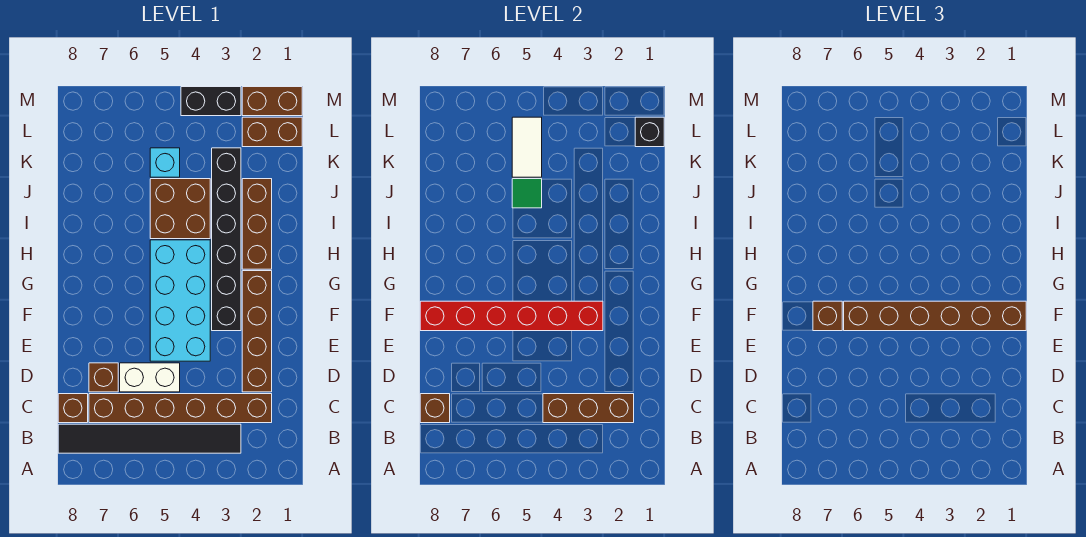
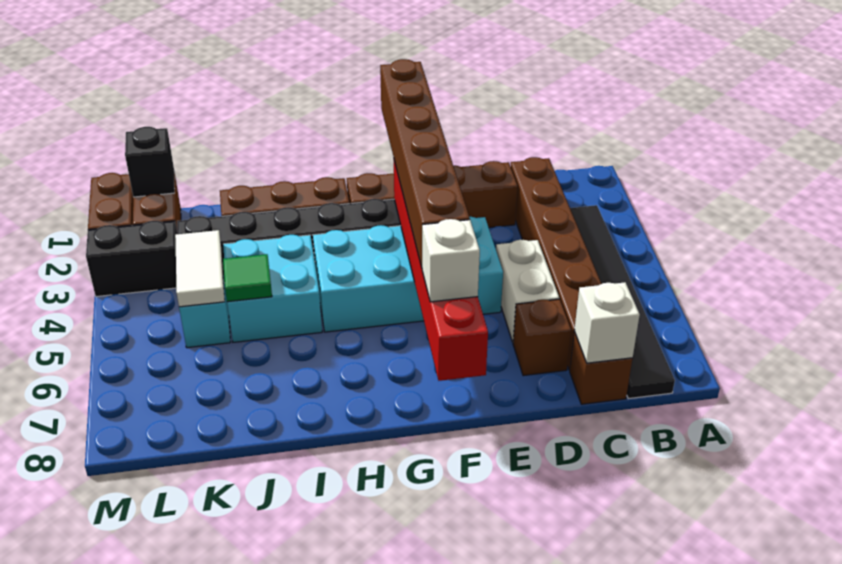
brown brick C2:C4 level 2 -> none
brown brick C8 level 2 -> white brick C8 level 2
brown brick F7 level 3 -> white brick F7 level 3
brown brick I4:J5 level 1 -> cyan brick I4:J5 level 1
white tile K5:L5 level 2 -> white tile K4:K5 level 2
black brick M3:M4 level 1 -> black brick L3:M3 level 1

